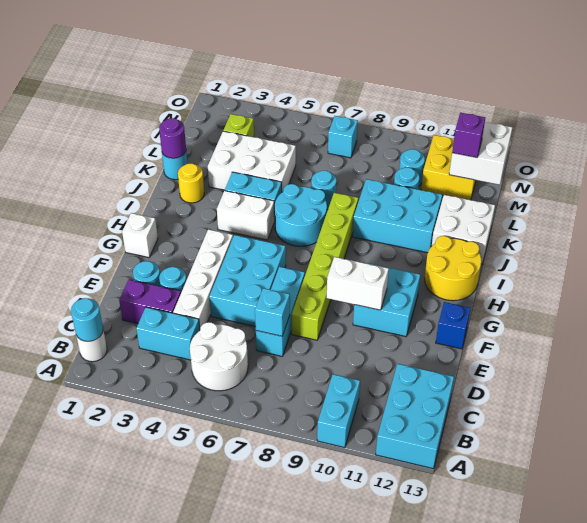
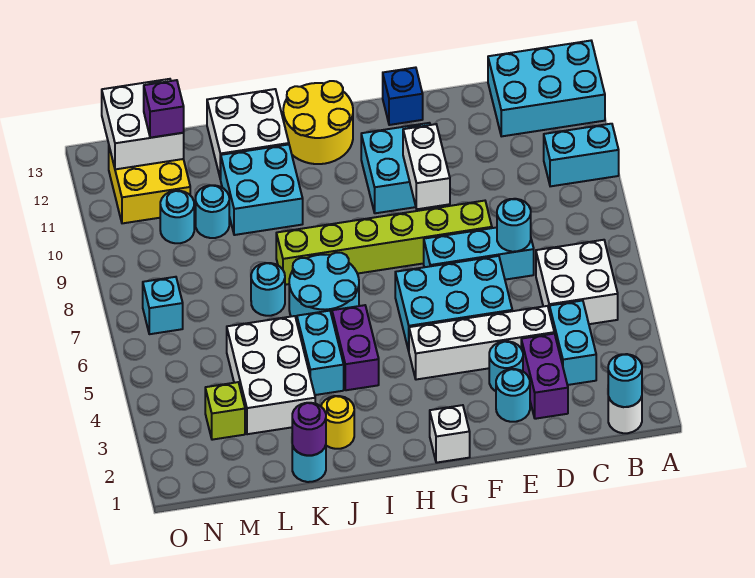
white round brick B5:C6 level 1 -> white brick B5:C6 level 1
cyan brick D7 level 2 -> cyan round brick D7 level 2
white brick I4:I5 level 1 -> purple brick I4:I5 level 1
cyan brick J9:K11 level 1 -> cyan brick J10:K11 level 1

